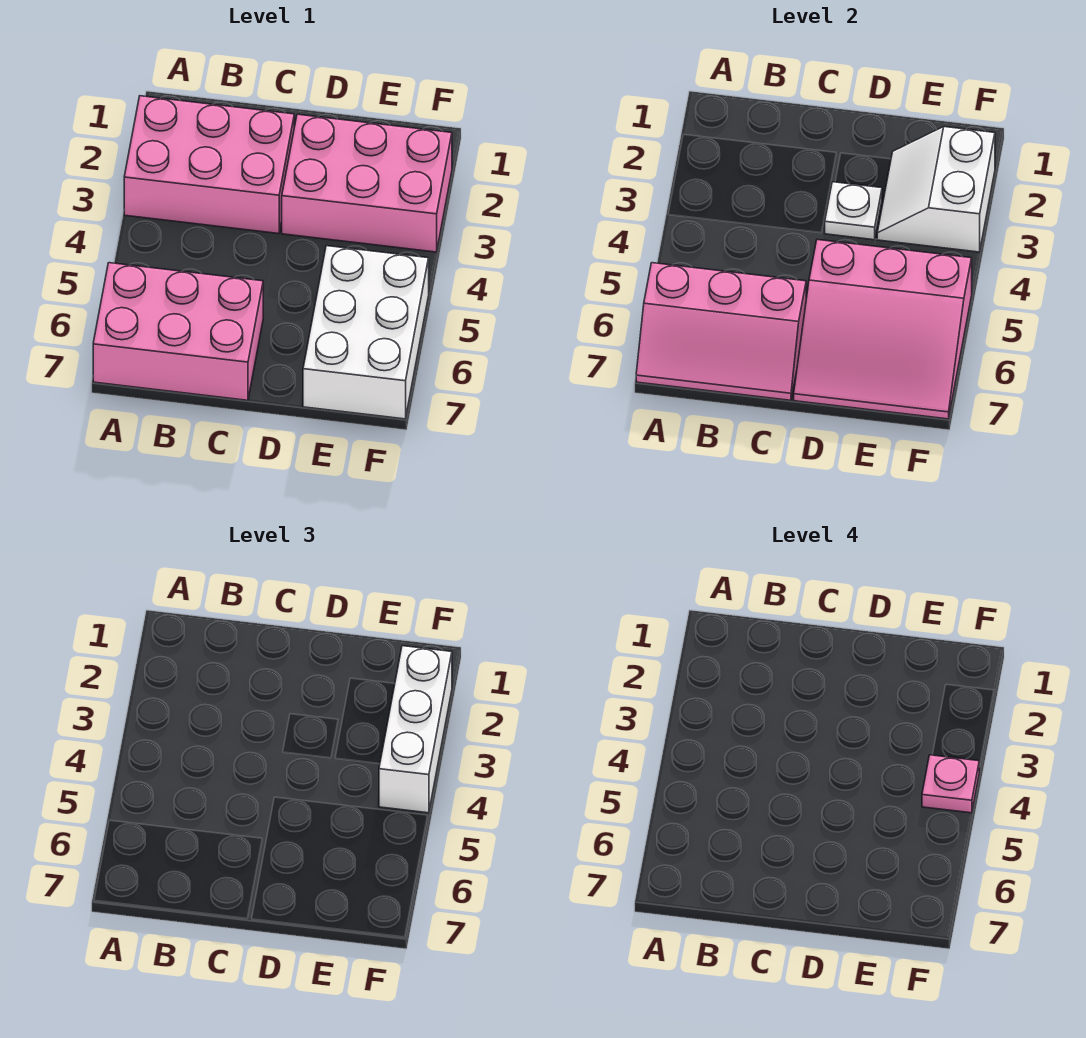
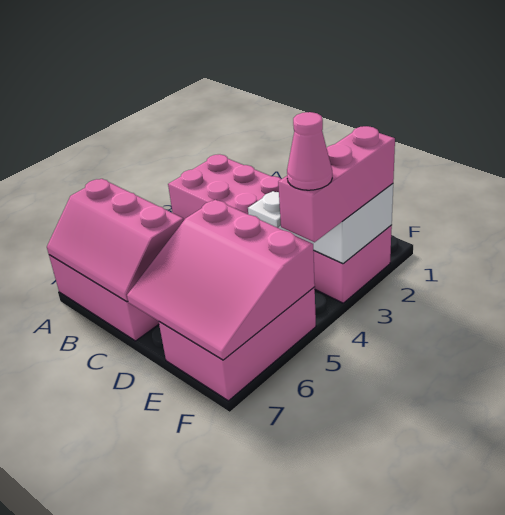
white brick E5:F7 level 1 -> pink brick E5:F7 level 1
white brick F2:F4 level 3 -> pink brick F2:F4 level 3
pink plate F4 level 4 -> pink cone F4 level 4

